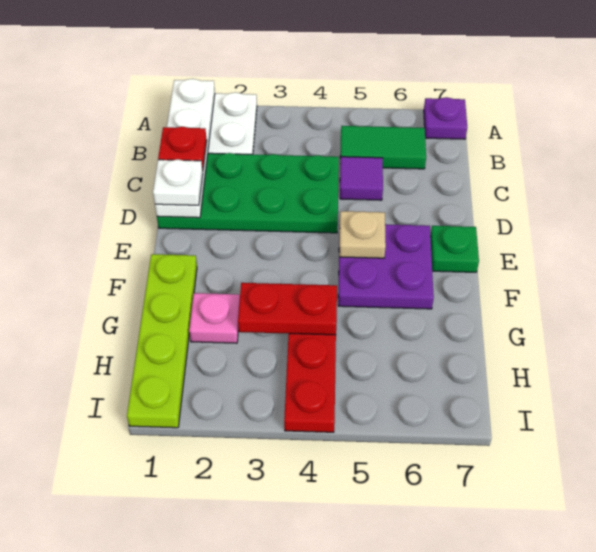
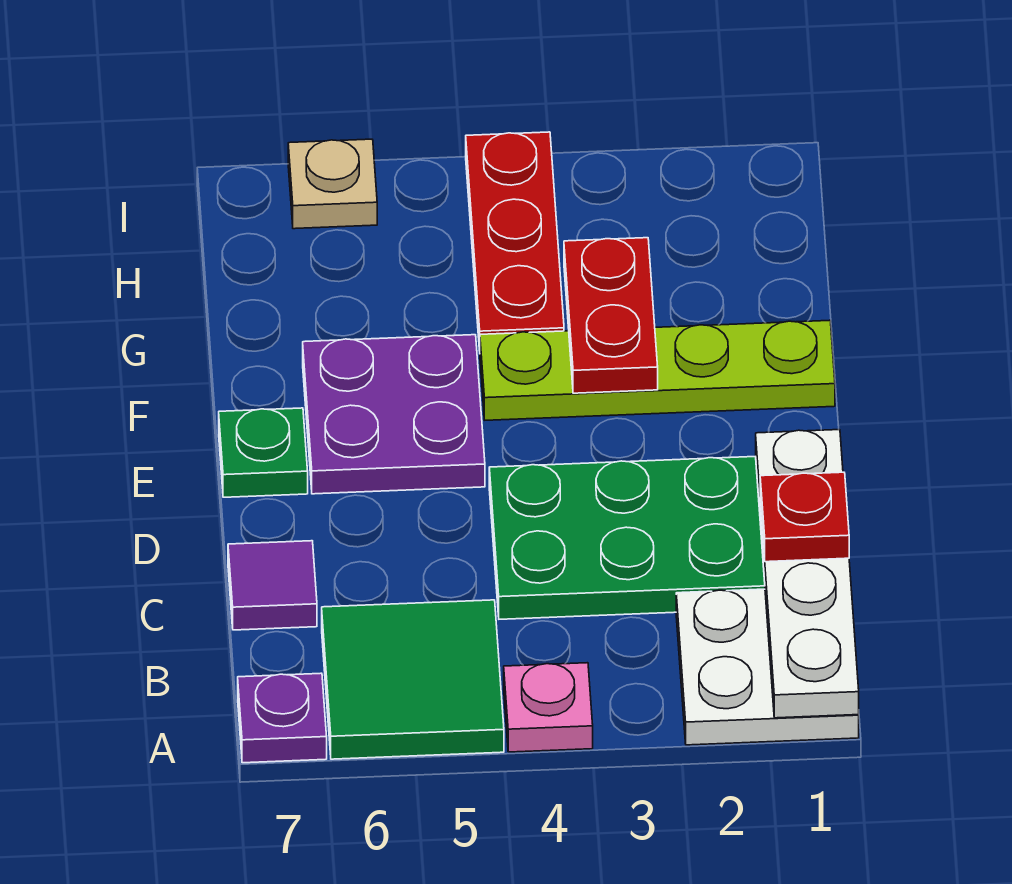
green tile B5:B6 level 1 -> green tile A5:B6 level 1
purple tile C5 level 1 -> purple tile C7 level 1
white plate D1 level 3 -> none
tan plate E5 level 2 -> tan plate I6 level 1
lime plate F1:I1 level 1 -> lime plate F1:F4 level 1
pink plate G2 level 1 -> pink plate A4 level 1
red plate G3:G4 level 2 -> red plate F3:G3 level 2

